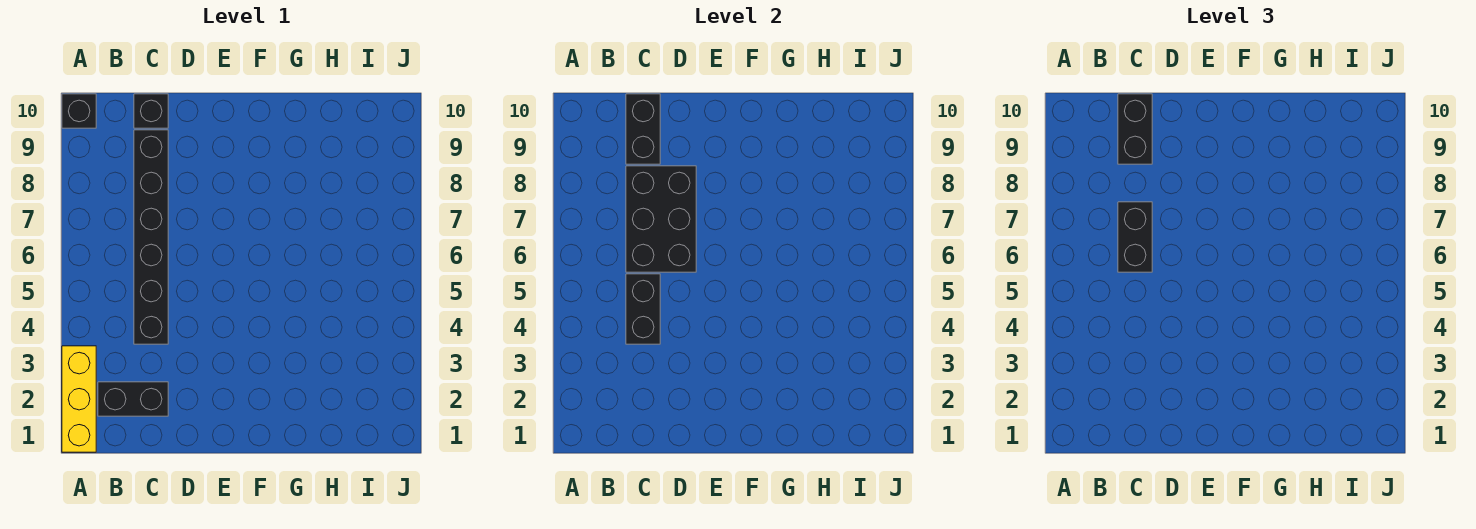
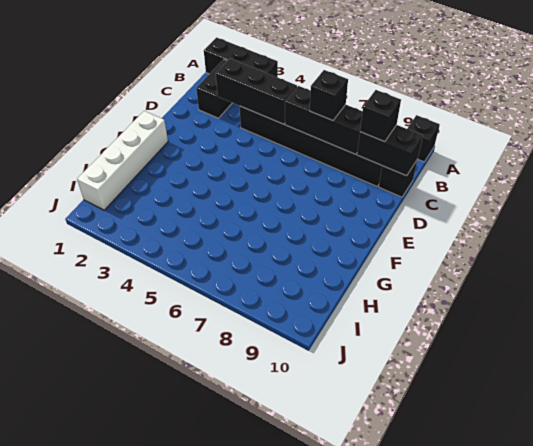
yellow brick A1:A3 level 1 -> black brick A1:A3 level 1
black brick C4:C5 level 2 -> black brick C3:C5 level 2
black brick C6:D8 level 2 -> black brick C6:C8 level 2
black brick C6:C7 level 3 -> black brick C7 level 3
black brick C9:C10 level 3 -> black brick C9 level 3
none -> white brick F1:I1 level 1

